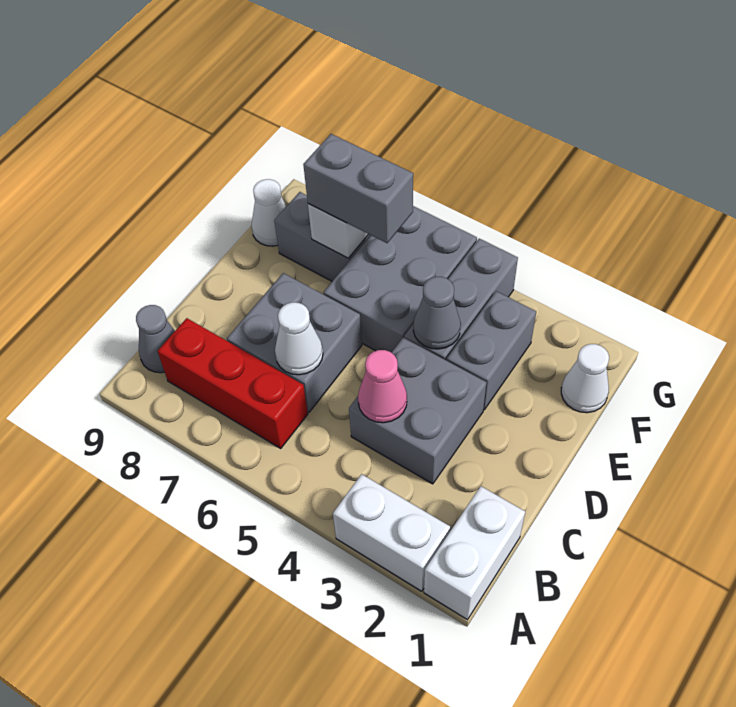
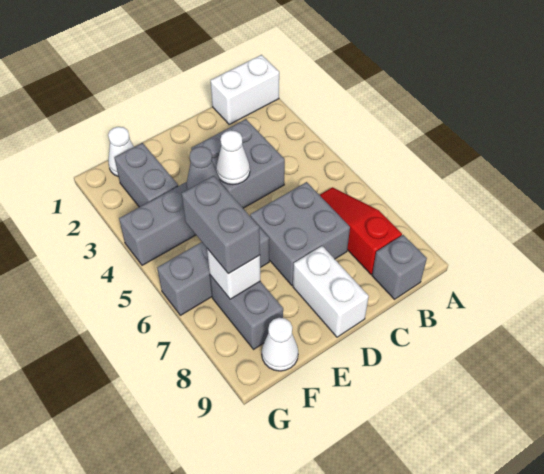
white brick A2:A3 level 1 -> white brick D8:D9 level 1
red brick B6:B8 level 1 -> red slope B6:B8 level 1 top 8
grey cone B9 level 1 -> grey brick B9 level 1
pink cone C4 level 2 -> none
white cone C6 level 2 -> white cone D4 level 2
grey brick E3:F3 level 1 -> grey brick F2:F3 level 1
grey brick E5:G6 level 1 -> grey brick E6:G6 level 1

